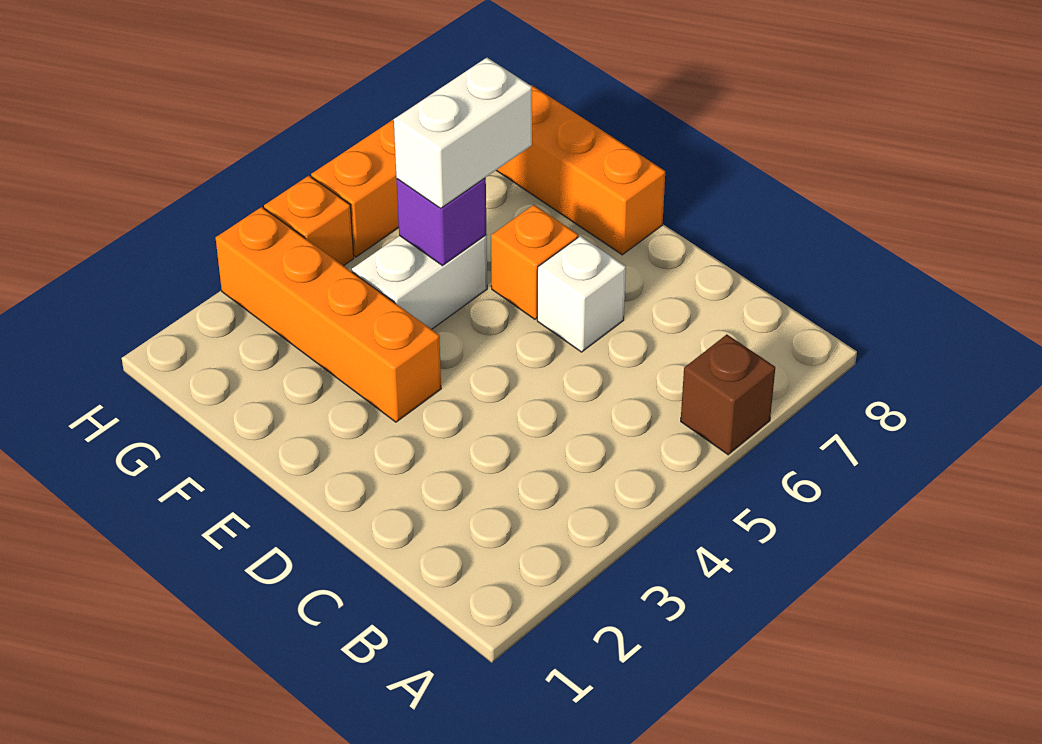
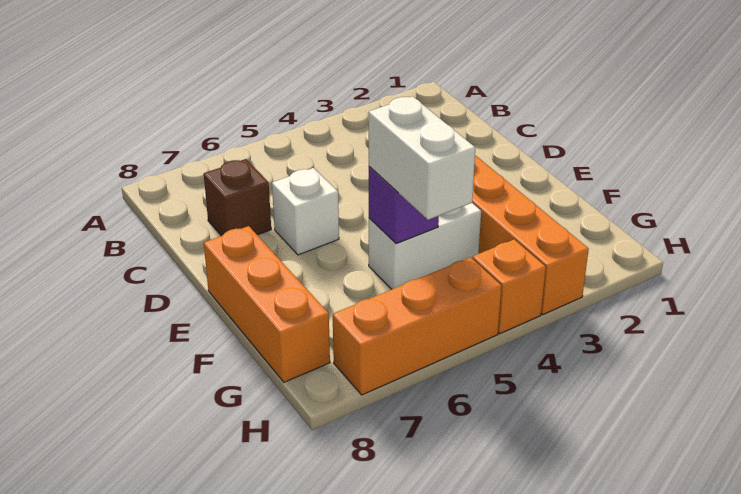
brown brick A6 level 1 -> brown brick C7 level 1
orange brick E6 level 1 -> none
white brick F5:F6 level 3 -> white brick F5:G5 level 3

